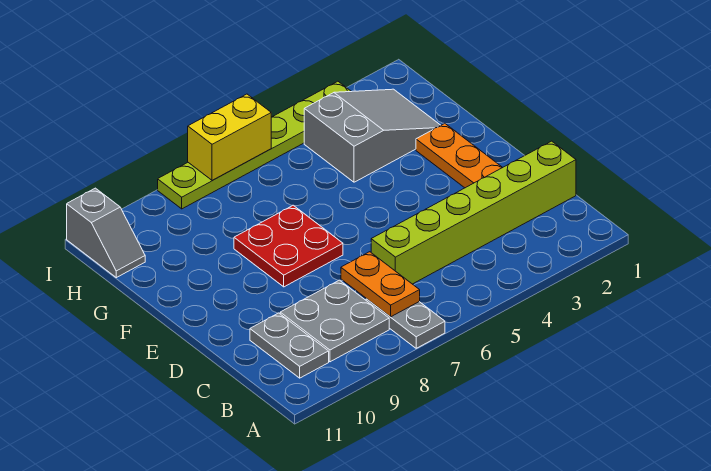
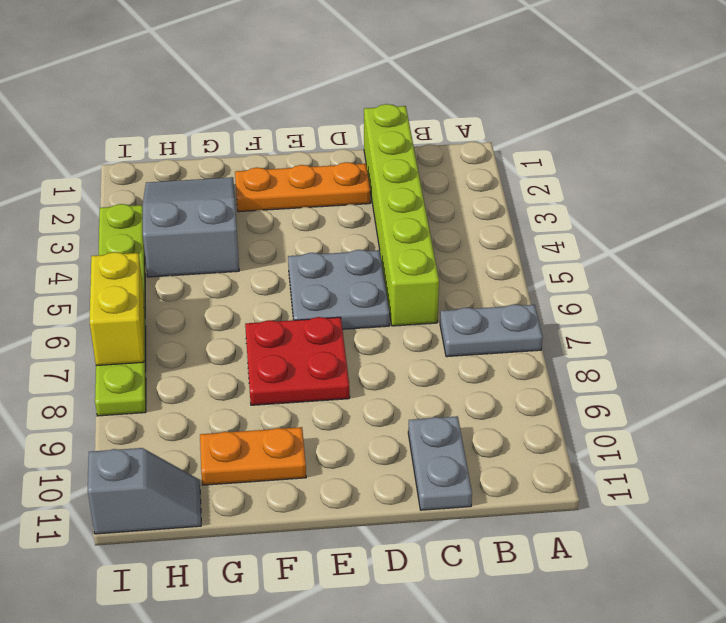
orange plate B7:C7 level 2 -> orange plate F10:G10 level 1
grey plate B8:C9 level 1 -> grey plate D5:E6 level 1
grey plate B10:C10 level 1 -> grey plate C10:C11 level 1

